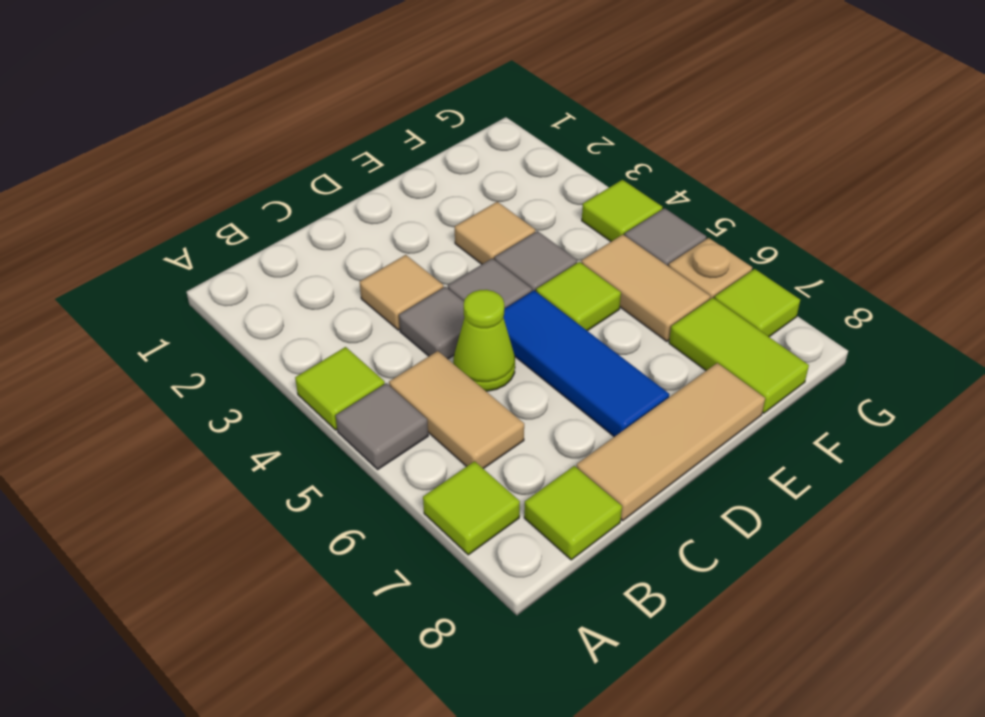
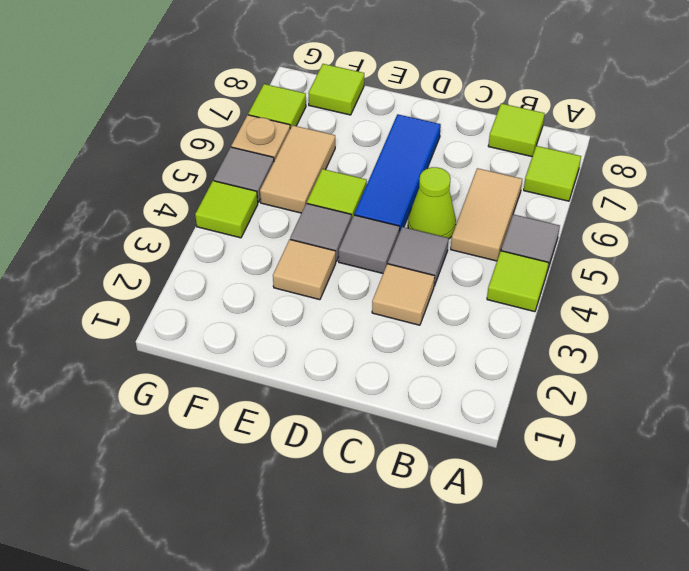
tan tile C8:E8 level 1 -> none
lime tile F7:F8 level 1 -> lime tile F8 level 1

